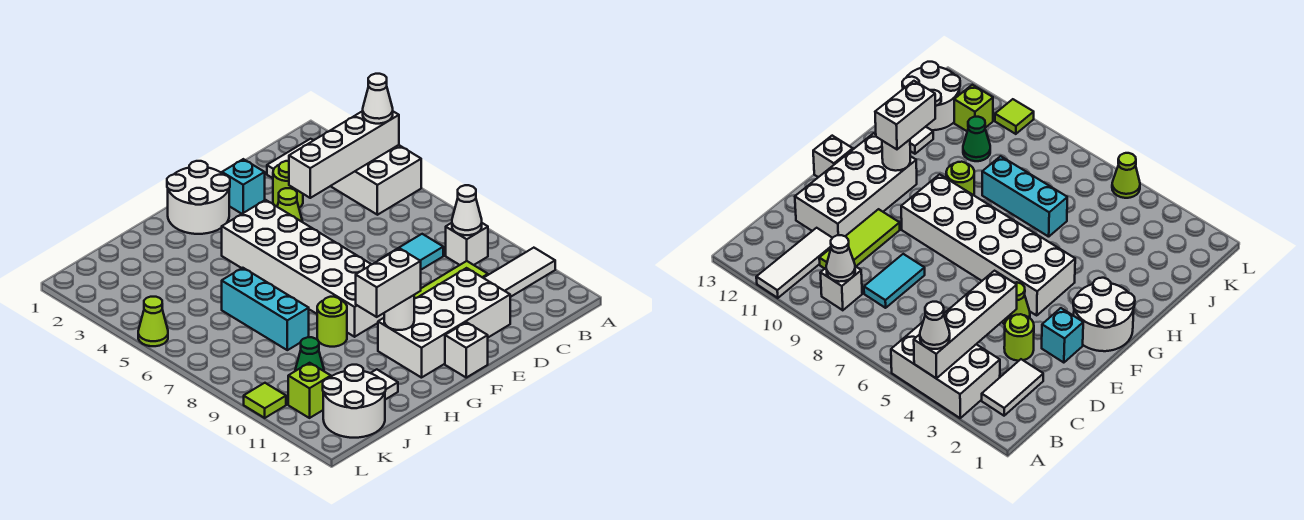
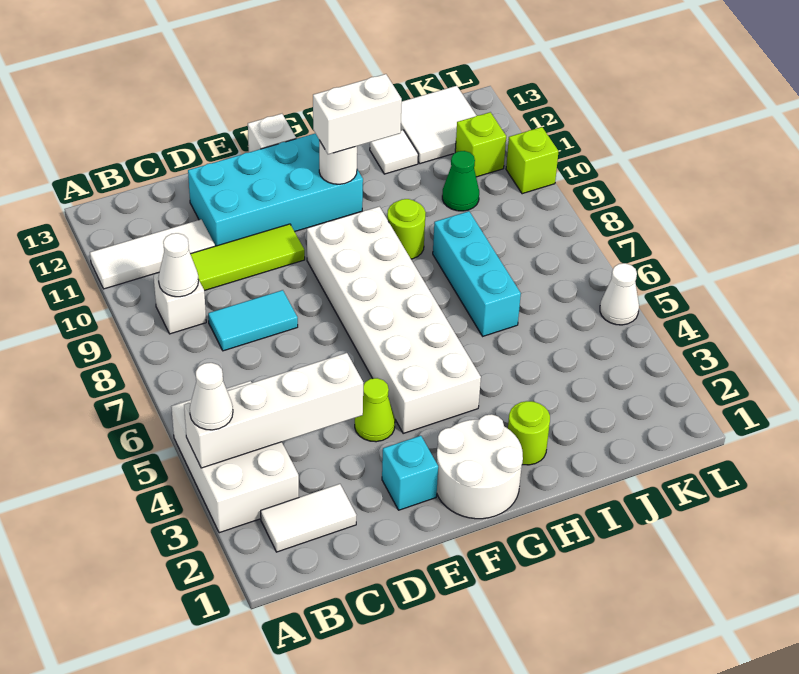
lime round brick D3 level 1 -> lime round brick H2 level 1
white brick D11:G12 level 1 -> cyan brick D11:G12 level 1
white round brick J12:K13 level 1 -> white tile J12:K13 level 1
lime cone L5 level 1 -> white cone L5 level 1
lime tile L10 level 1 -> lime brick L10 level 1

